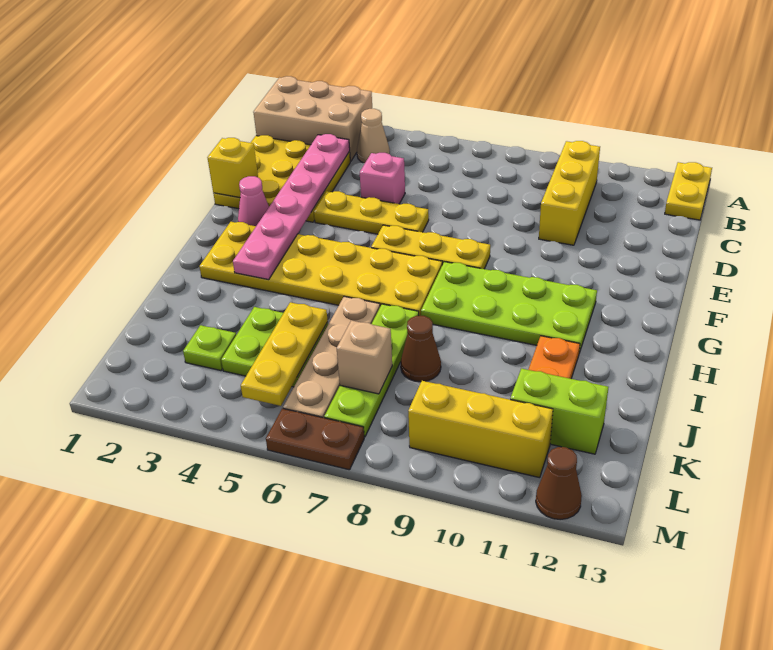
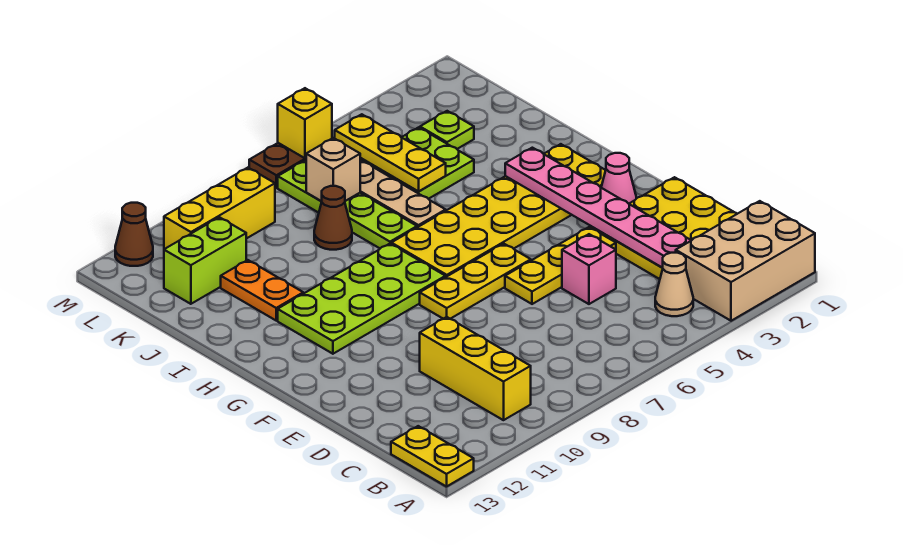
yellow brick E1 level 2 -> yellow brick M6 level 2

